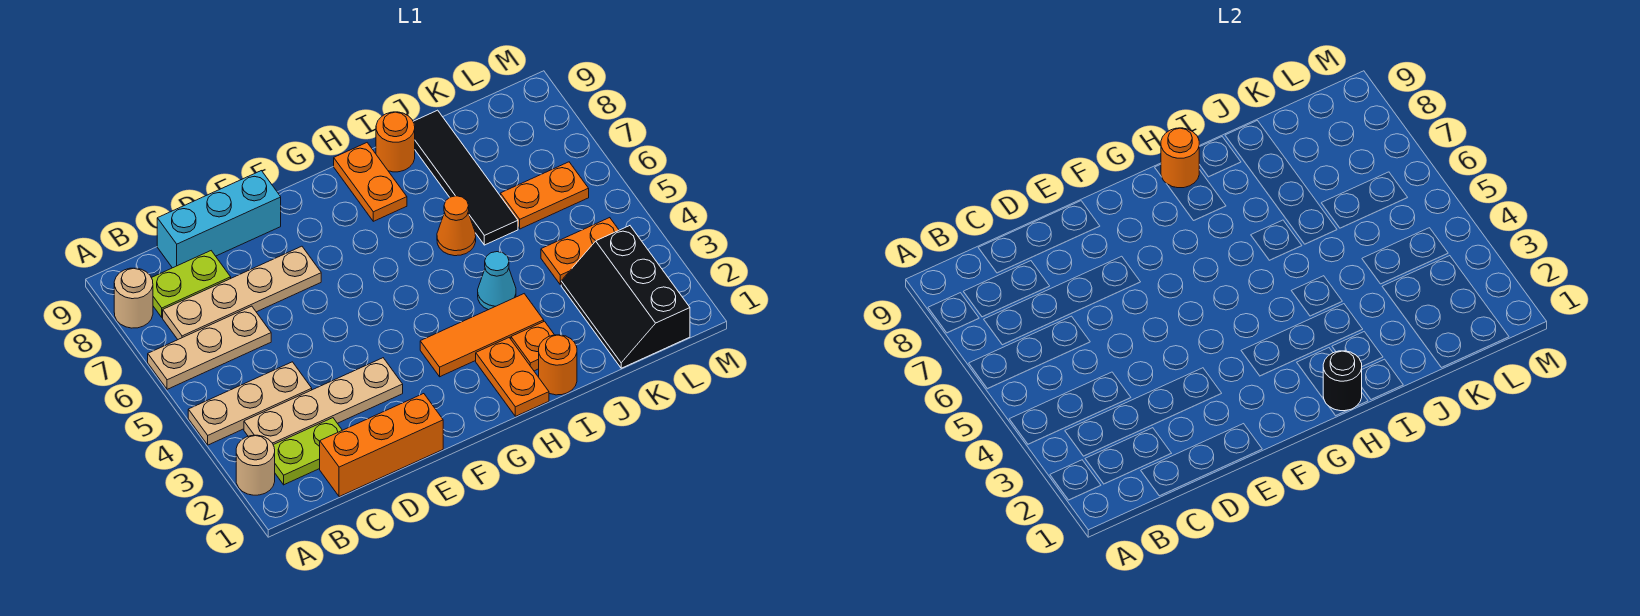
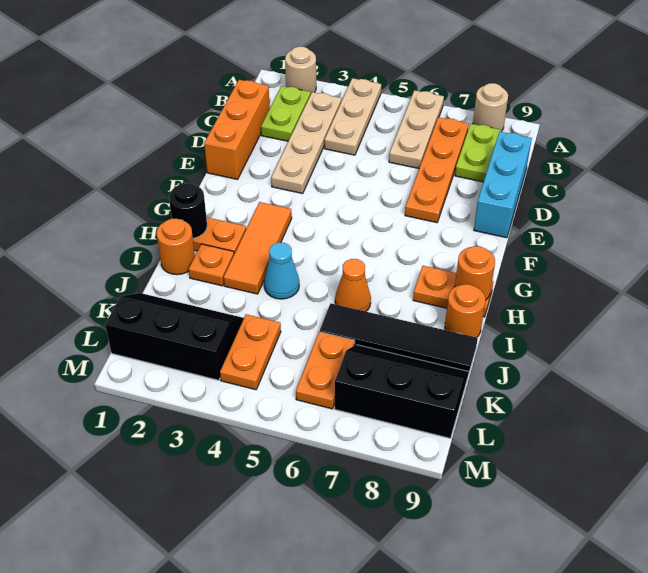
tan plate B7:E7 level 1 -> orange plate B7:E7 level 1
none -> black slope K7:L9 level 1 top L

